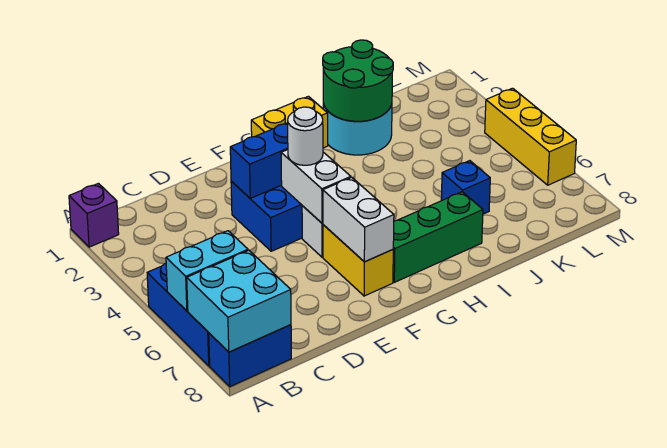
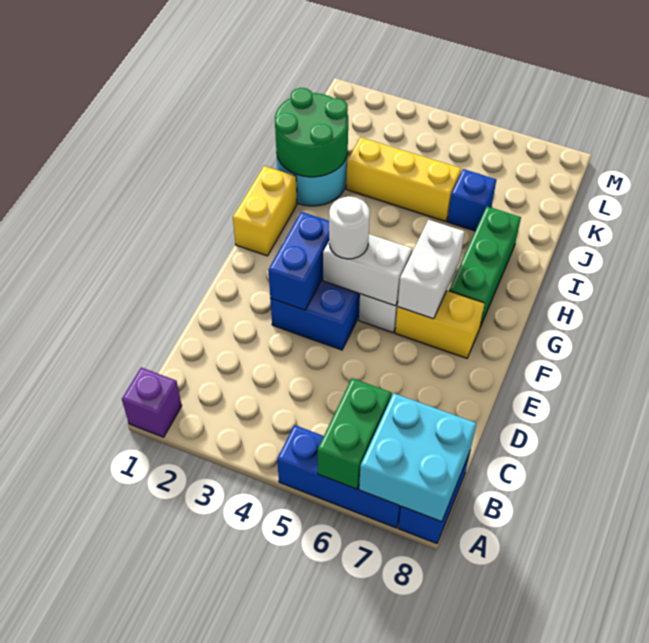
cyan brick A6:B6 level 2 -> green brick A6:B6 level 2
white brick F6:F7 level 2 -> white brick F6:G6 level 2
yellow brick M4:M6 level 1 -> yellow brick J3:J5 level 1

